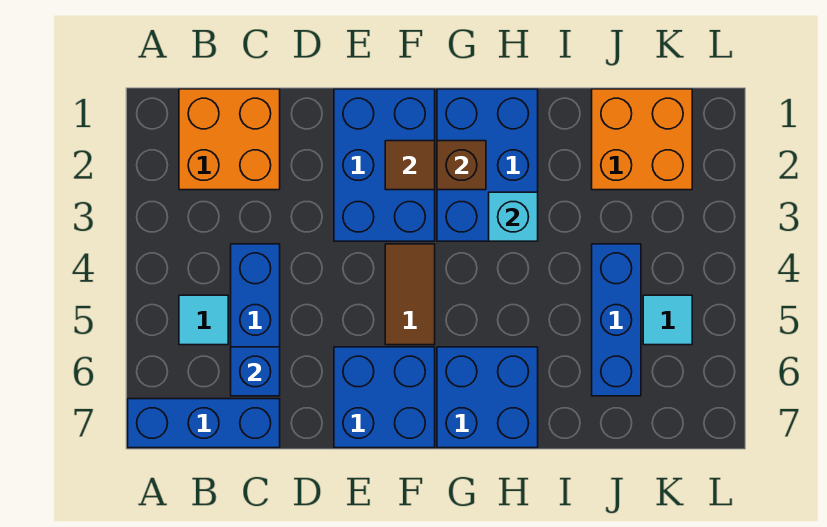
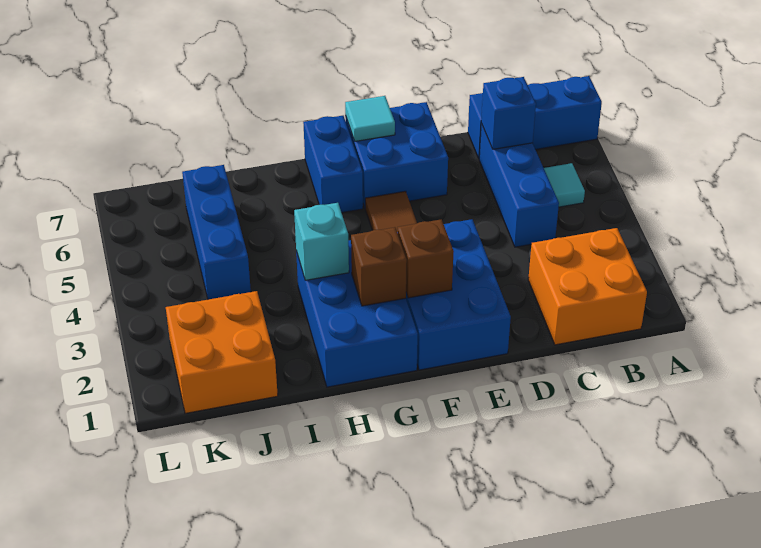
brown tile F2 level 2 -> brown brick F2 level 2
blue brick G6:H7 level 1 -> blue brick G6:G7 level 1
cyan tile K5 level 1 -> cyan tile F7 level 2

